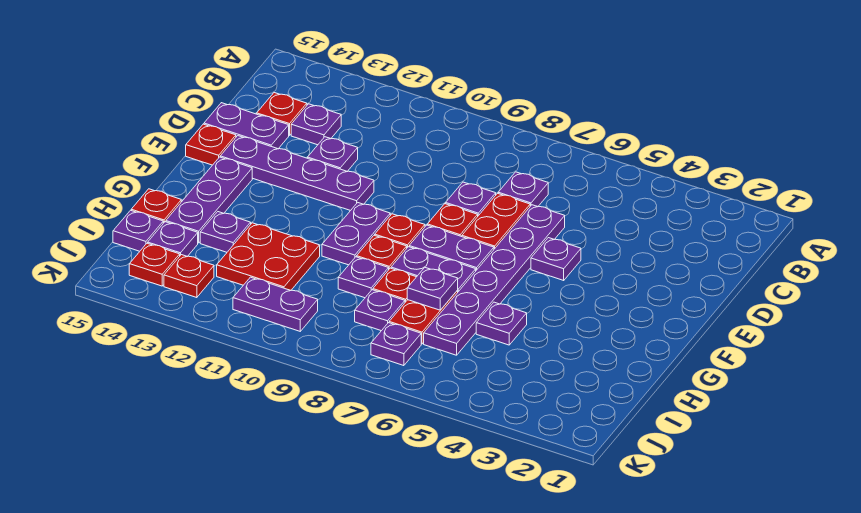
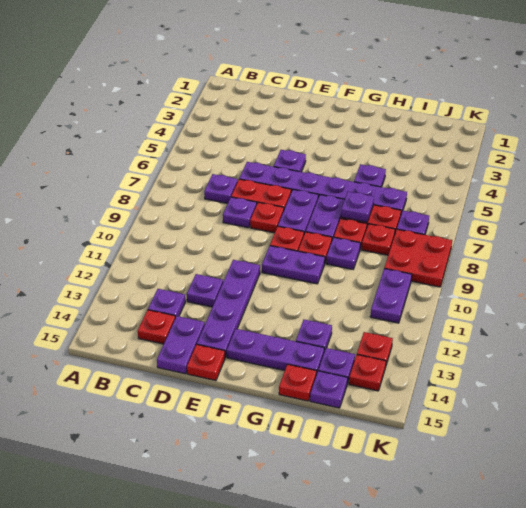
red plate H11:I12 level 1 -> red plate J8:K9 level 1
purple plate I8 level 1 -> red plate I8 level 1

